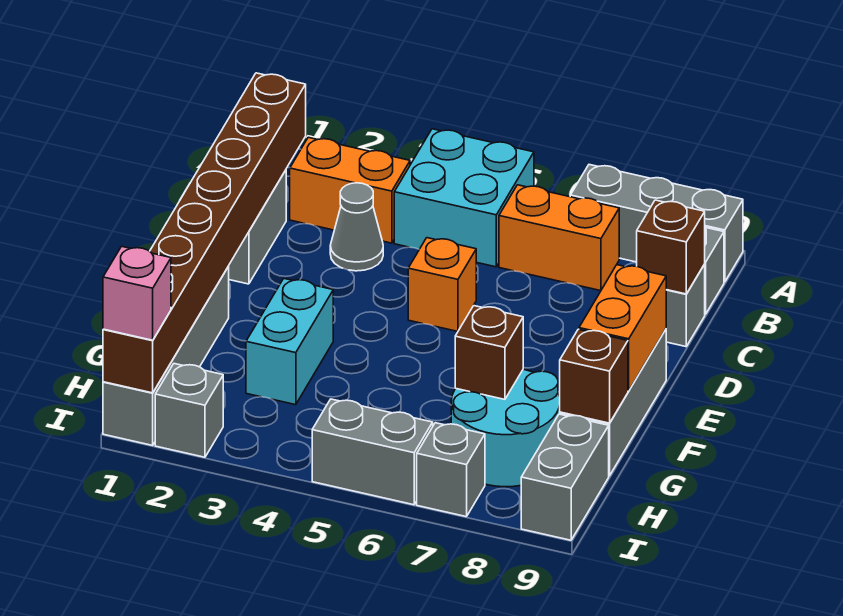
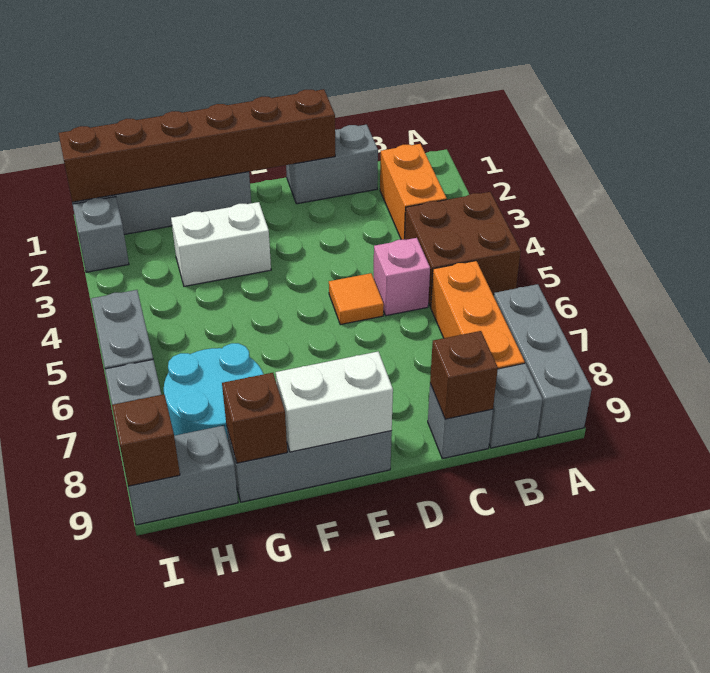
cyan brick A4:B5 level 1 -> brown brick A4:B5 level 1
brown brick B1:I1 level 2 -> brown brick D1:I1 level 2
orange brick B6:B7 level 1 -> orange brick B6:B8 level 1
grey cone C3 level 1 -> none
orange brick D5 level 1 -> orange tile D5 level 1
orange brick E9:F9 level 2 -> white brick E9:F9 level 2
cyan brick F3:G3 level 1 -> white brick F3:G3 level 1
brown brick G7 level 2 -> brown brick I9 level 2
pink brick I1 level 3 -> pink brick C5 level 1

